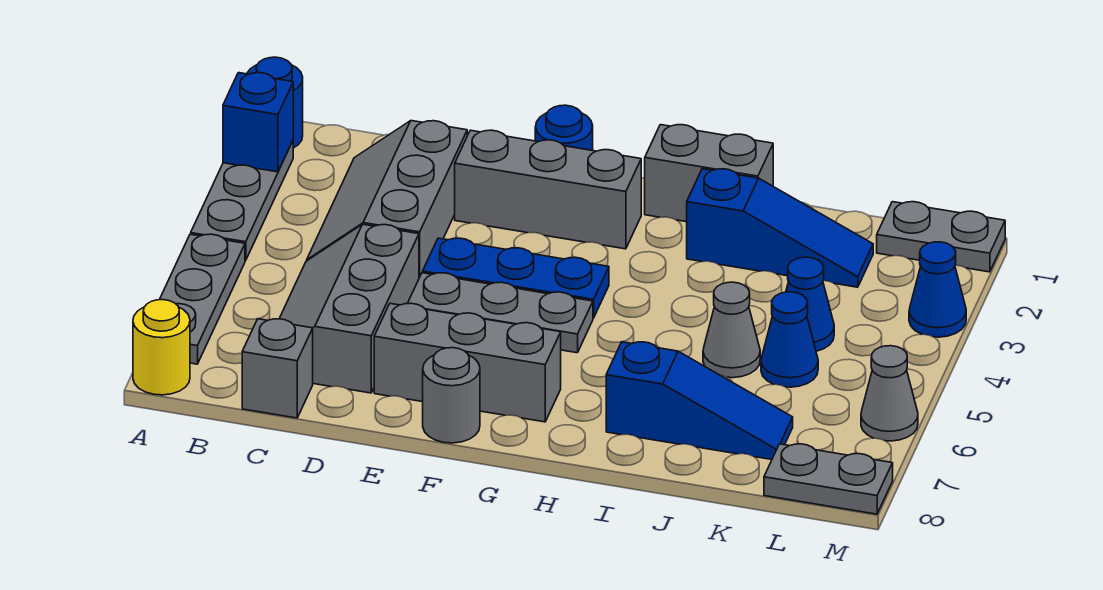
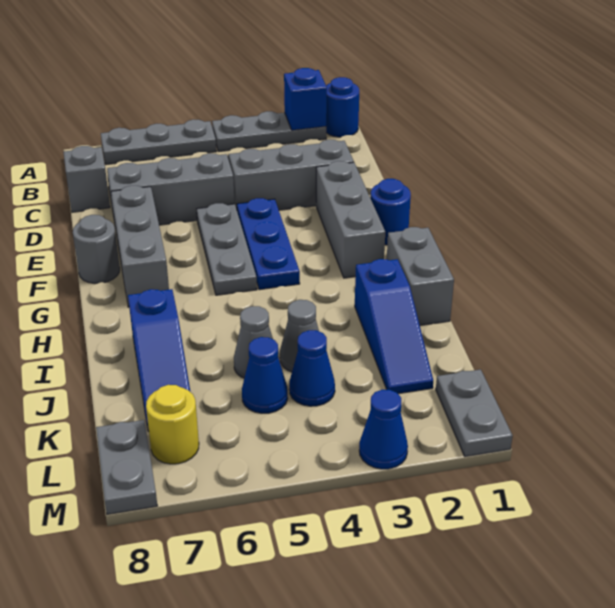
yellow round brick A8 level 1 -> yellow round brick L7 level 1
grey cone M6 level 1 -> grey cone J4 level 1

